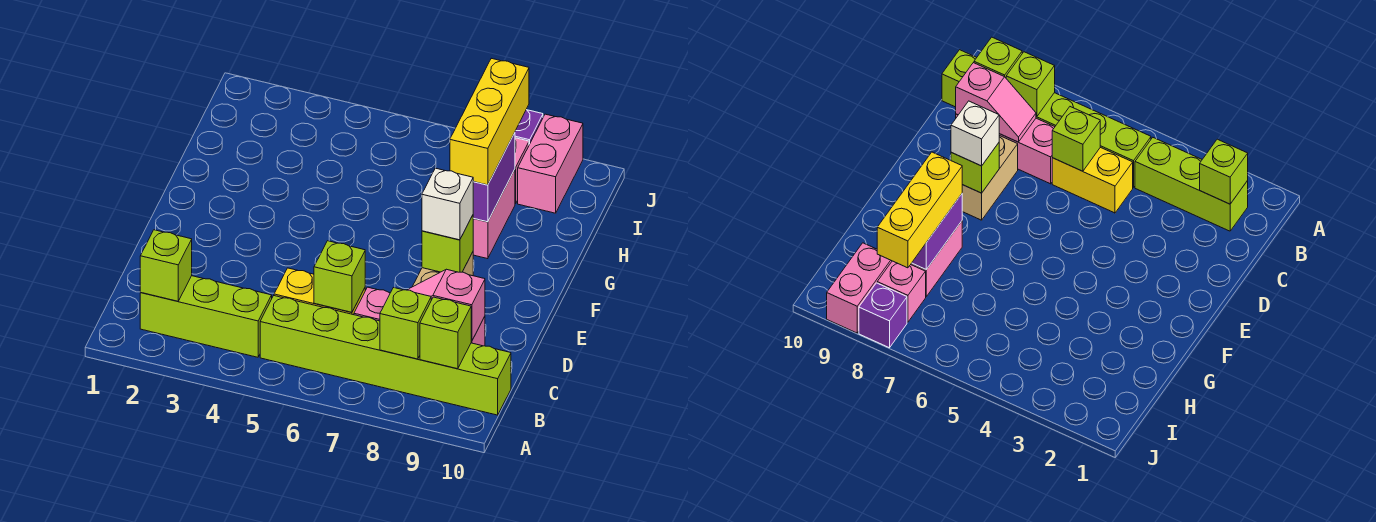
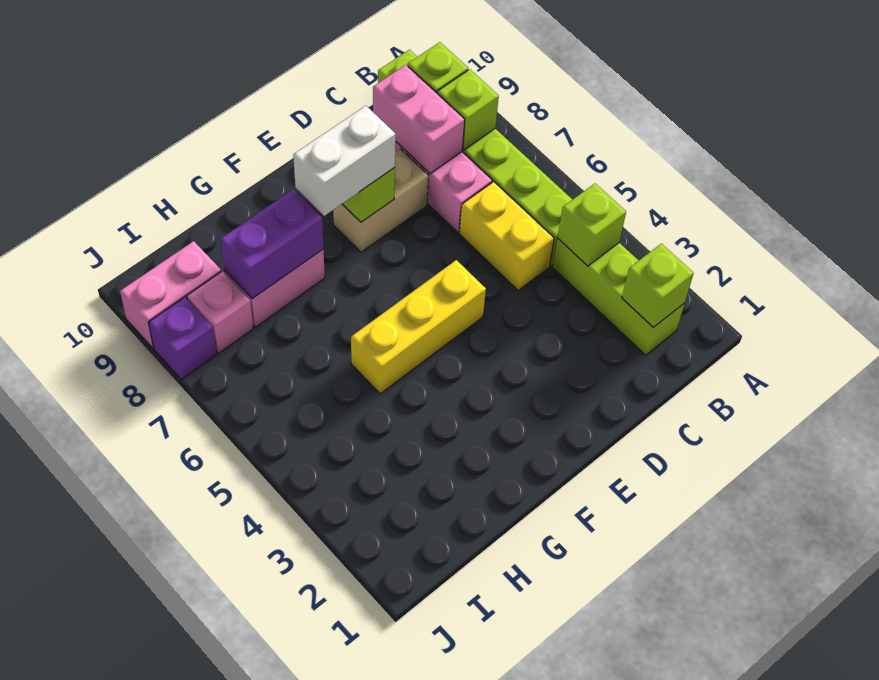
lime brick C6 level 2 -> lime brick B4 level 2
pink slope C8:C9 level 2 top 9 -> pink brick C8:C9 level 2
white brick E8 level 3 -> white brick E8:F8 level 3
yellow brick G8:I8 level 3 -> yellow brick E5:G5 level 1

